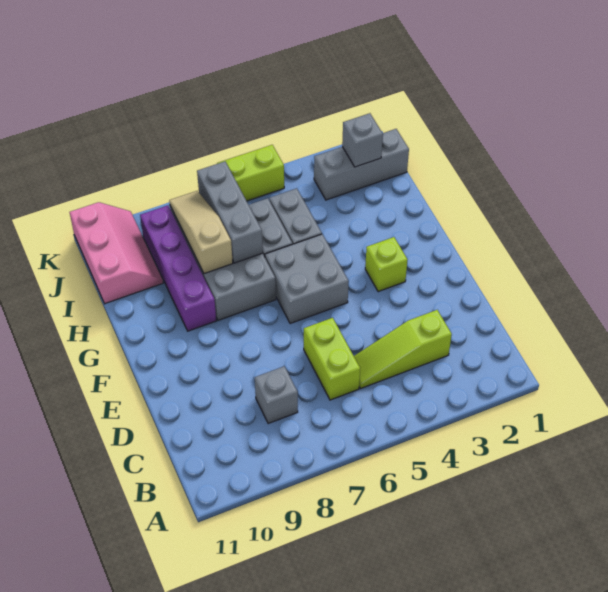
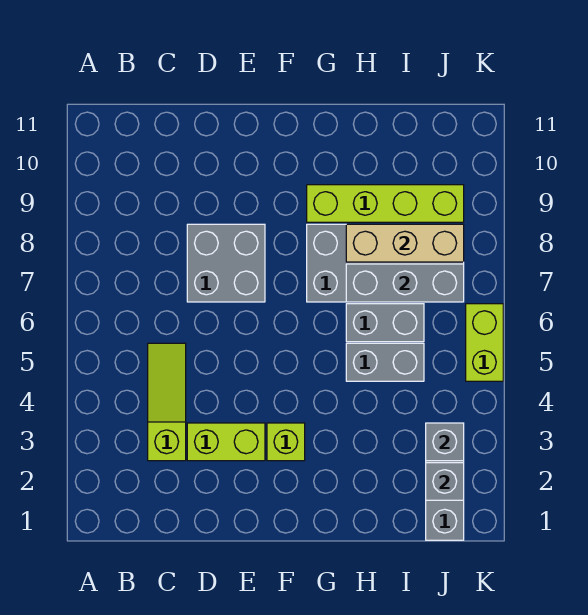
lime brick C6:D6 level 1 -> lime brick D3:E3 level 1
grey brick C8 level 1 -> grey brick J3 level 2
grey brick F5:G6 level 1 -> grey brick D7:E8 level 1
purple brick G9:J9 level 1 -> lime brick G9:J9 level 1
tan slope H8:J8 level 2 top H -> tan brick H8:J8 level 2
pink slope I10:K11 level 1 top 11 -> none

